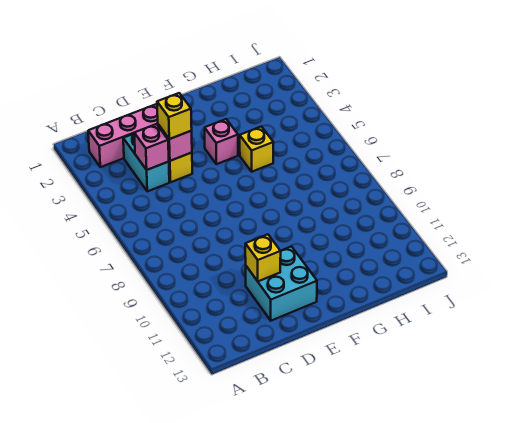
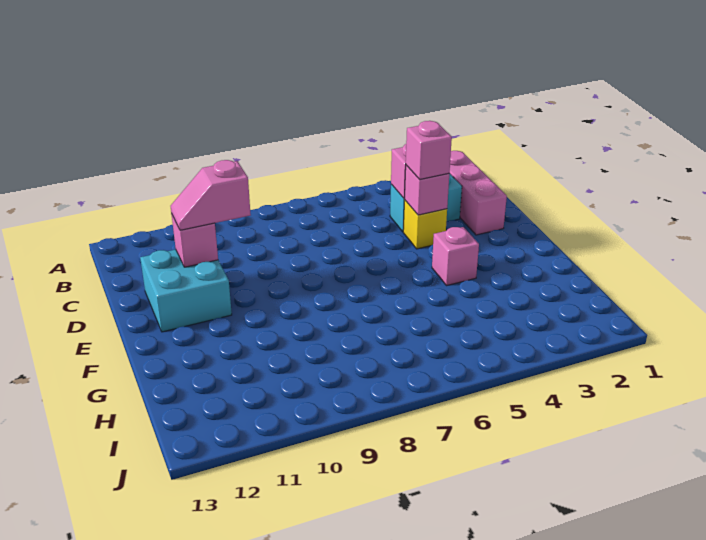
yellow brick D4 level 3 -> pink brick D4 level 3
none -> pink slope D10:D11 level 3 top 10
yellow brick D11 level 2 -> pink brick D11 level 2
yellow brick G5 level 1 -> none

